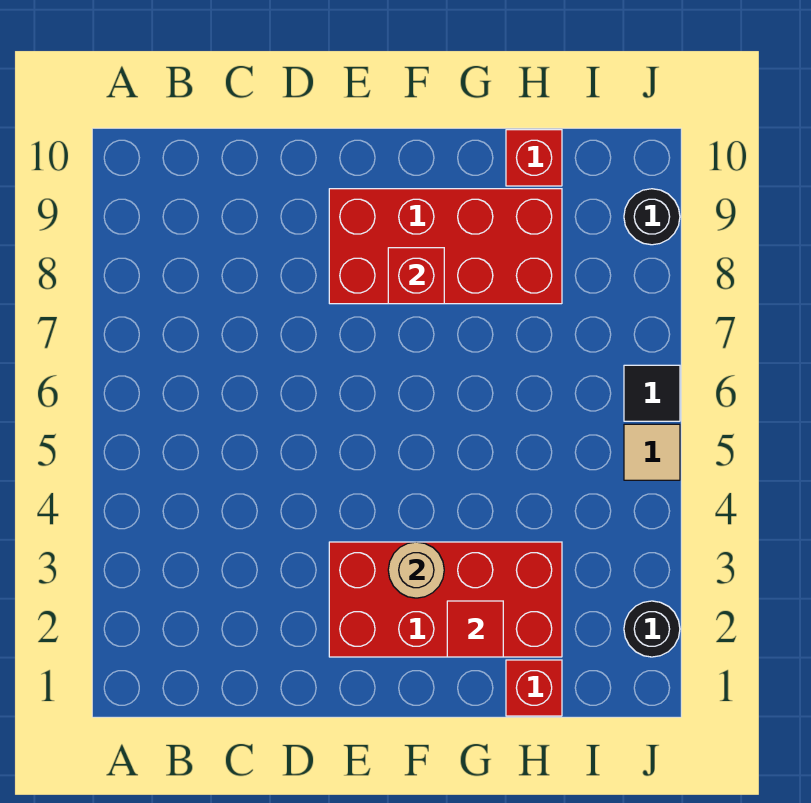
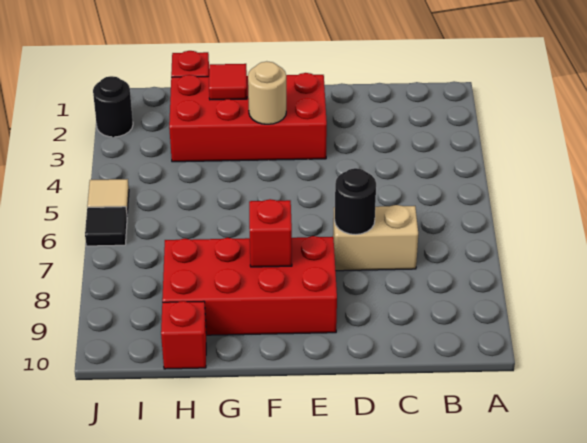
none -> tan brick C7:D7 level 1
black round brick J9 level 1 -> black round brick D7 level 2

